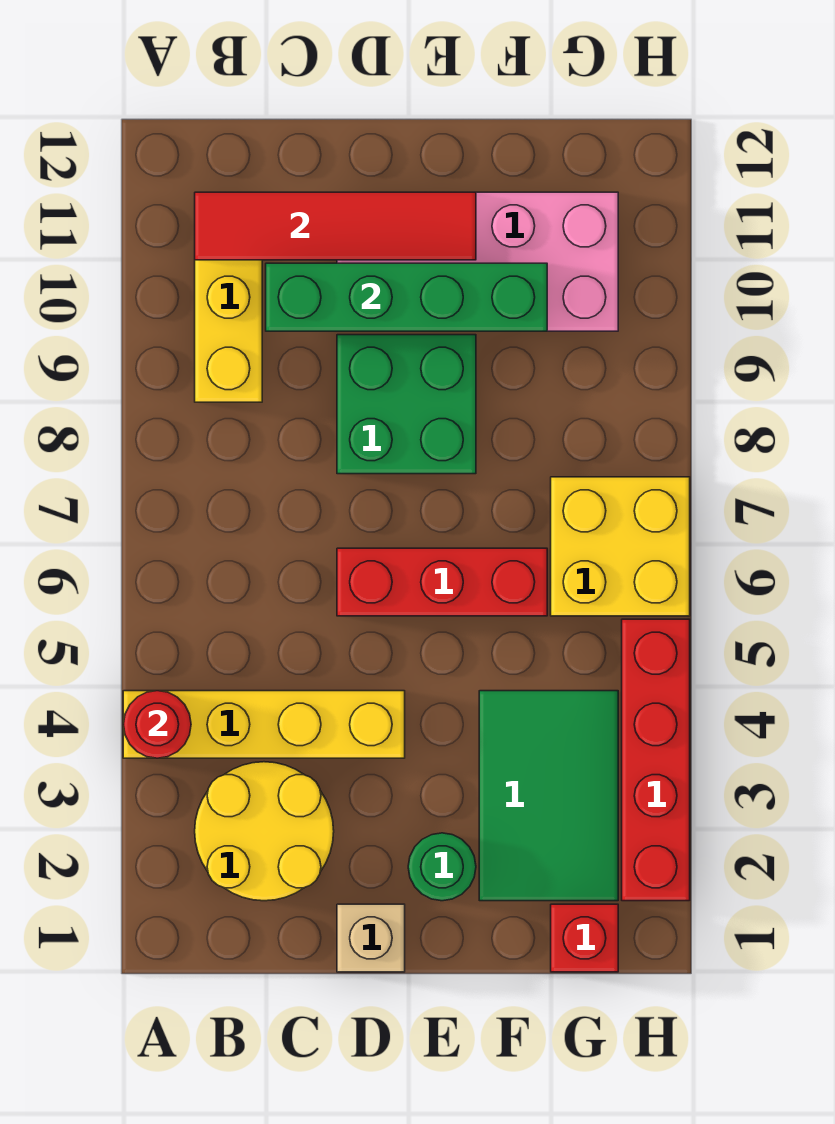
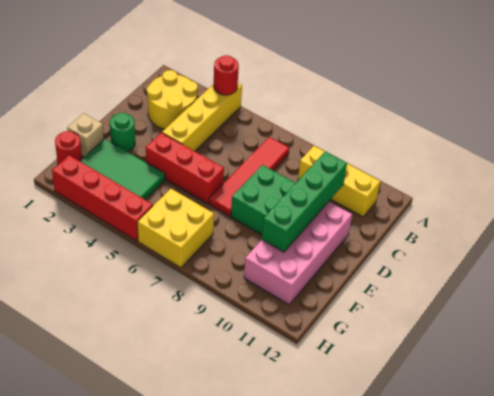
red tile B11:E11 level 2 -> red tile B7:E7 level 1
tan brick D1 level 1 -> tan brick F1 level 1
red brick D6:F6 level 1 -> red brick E4:E6 level 1
red brick G1 level 1 -> red round brick G1 level 1

